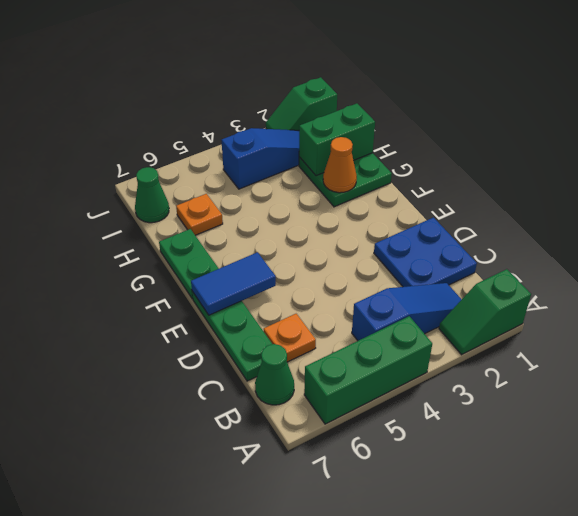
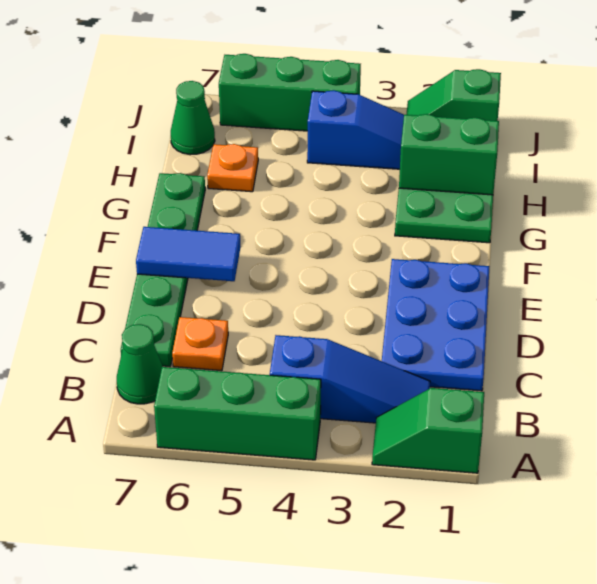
blue plate C1:D2 level 1 -> blue plate C1:E2 level 1
orange cone G2 level 2 -> none
none -> green brick J4:J6 level 1

